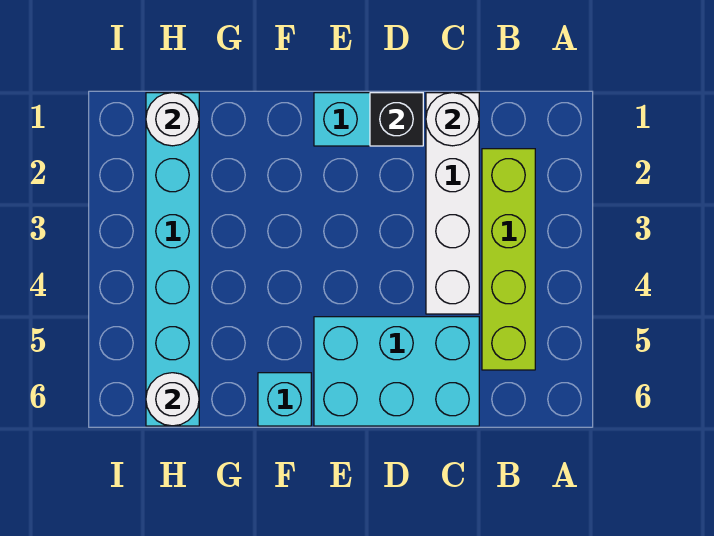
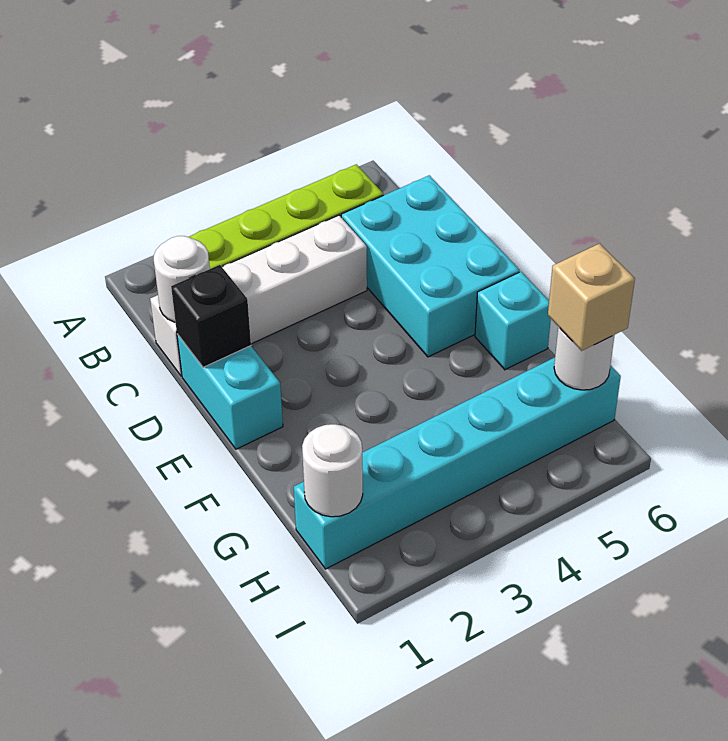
none -> tan brick H6 level 3

